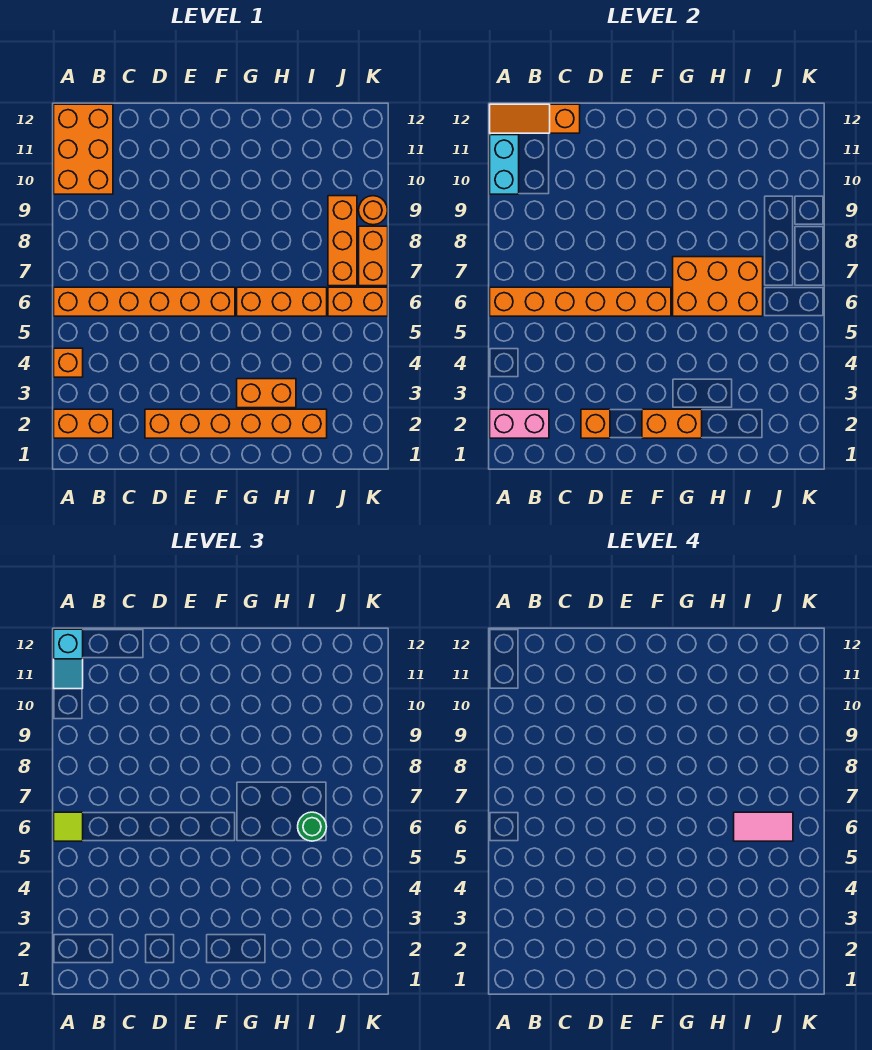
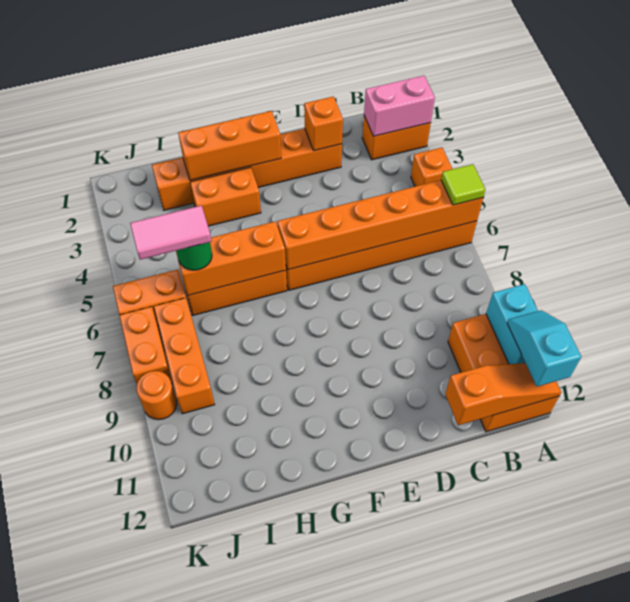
orange brick F2:G2 level 2 -> orange brick F2:H2 level 2
orange brick G6:I7 level 2 -> orange brick G6:I6 level 2

